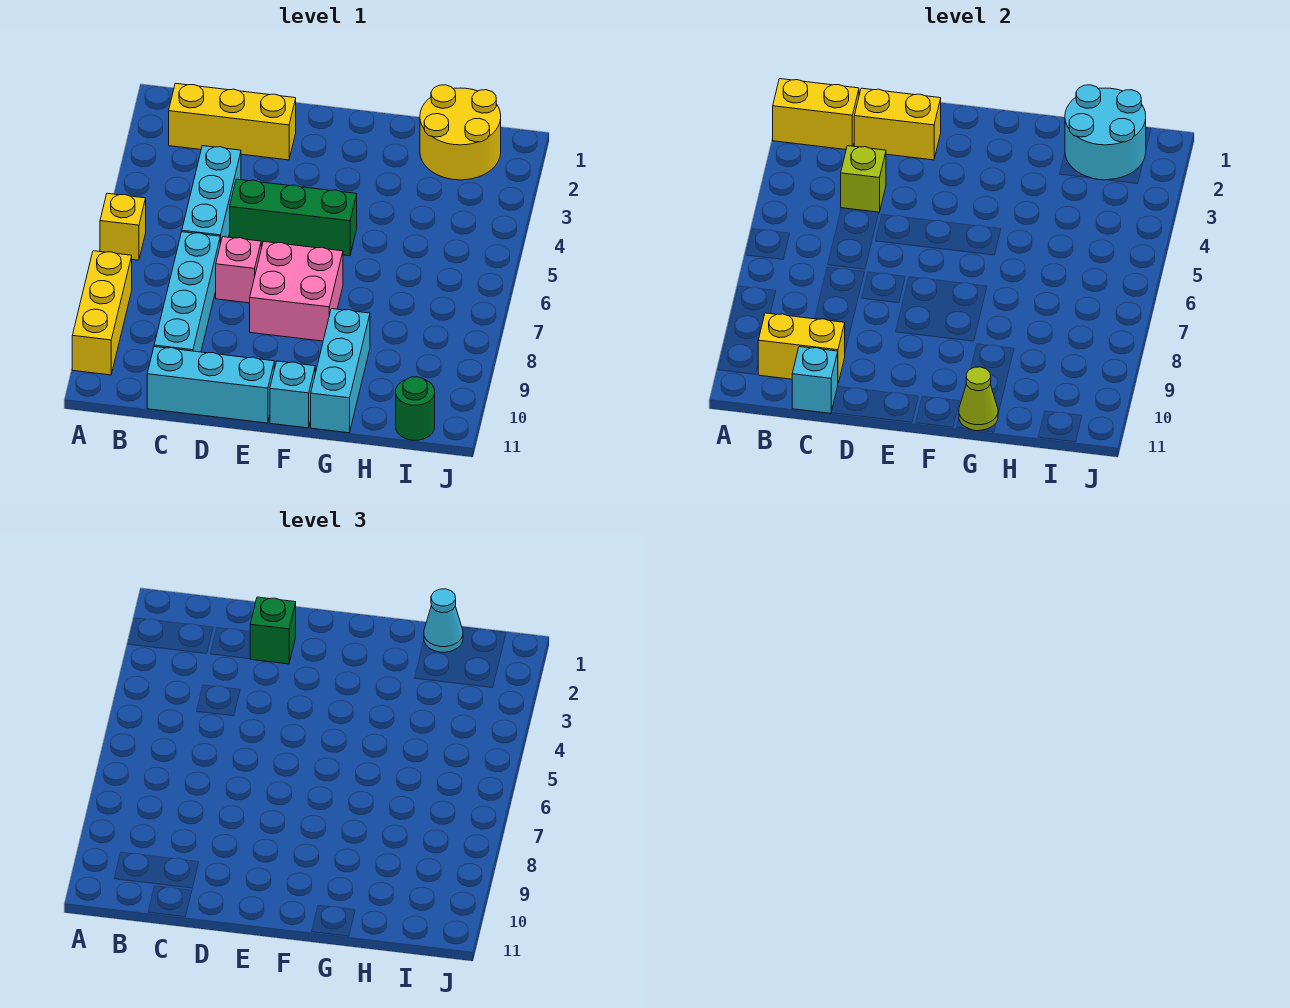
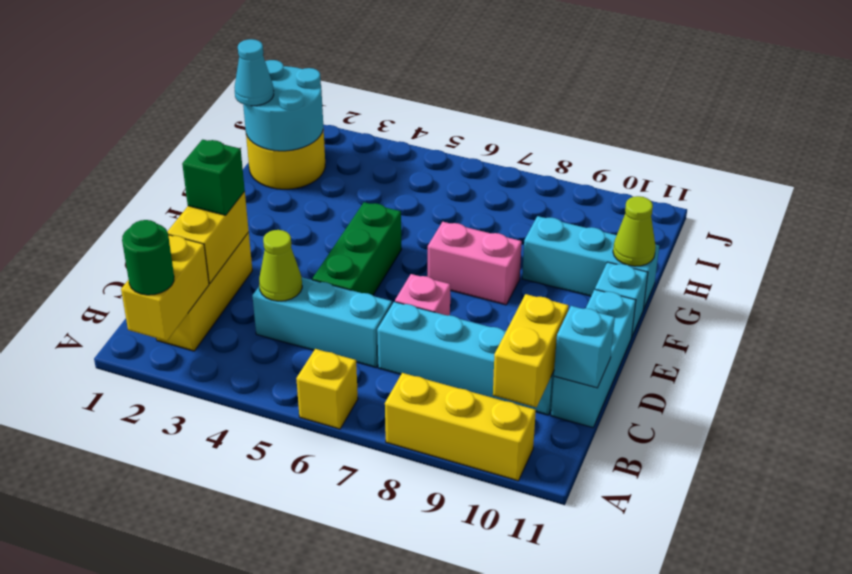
lime brick C4 level 2 -> lime cone C4 level 2
pink brick E7:F8 level 1 -> pink brick F7:F8 level 1
green round brick I11 level 1 -> green round brick A2 level 3

